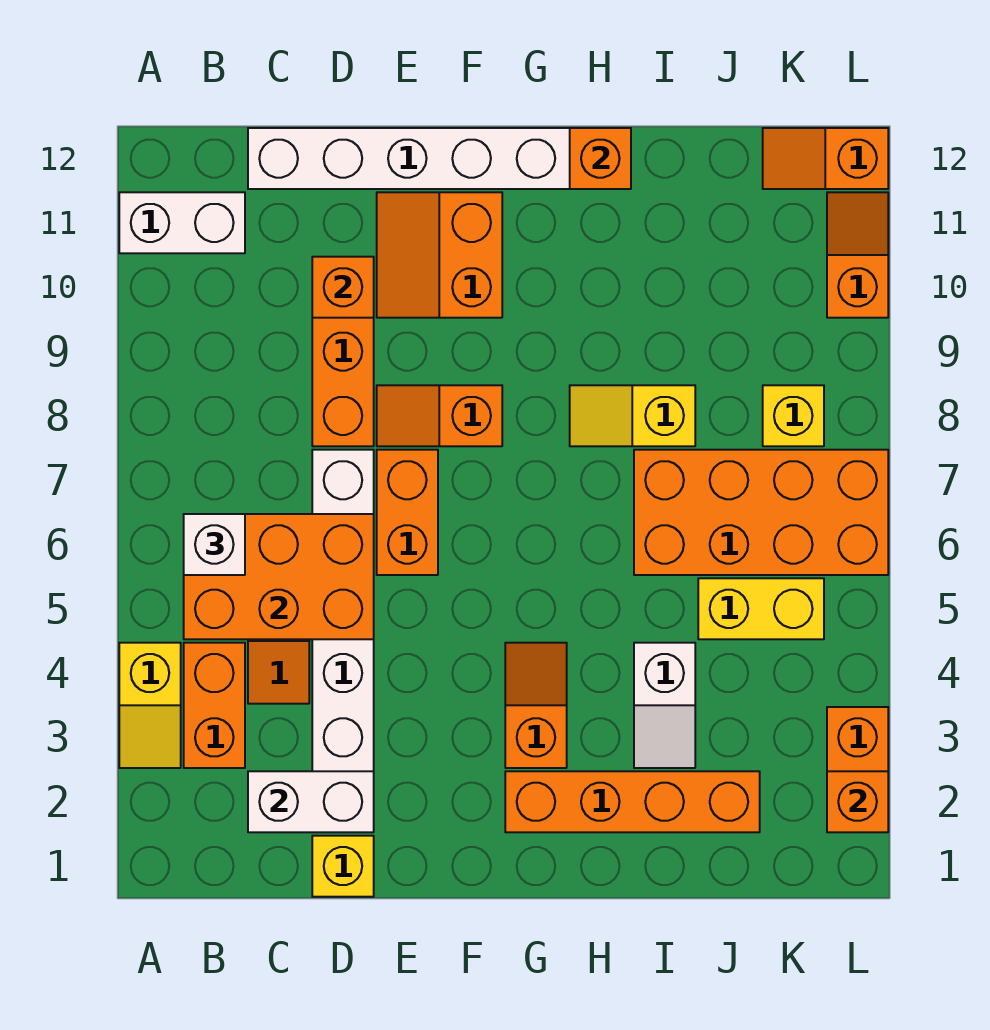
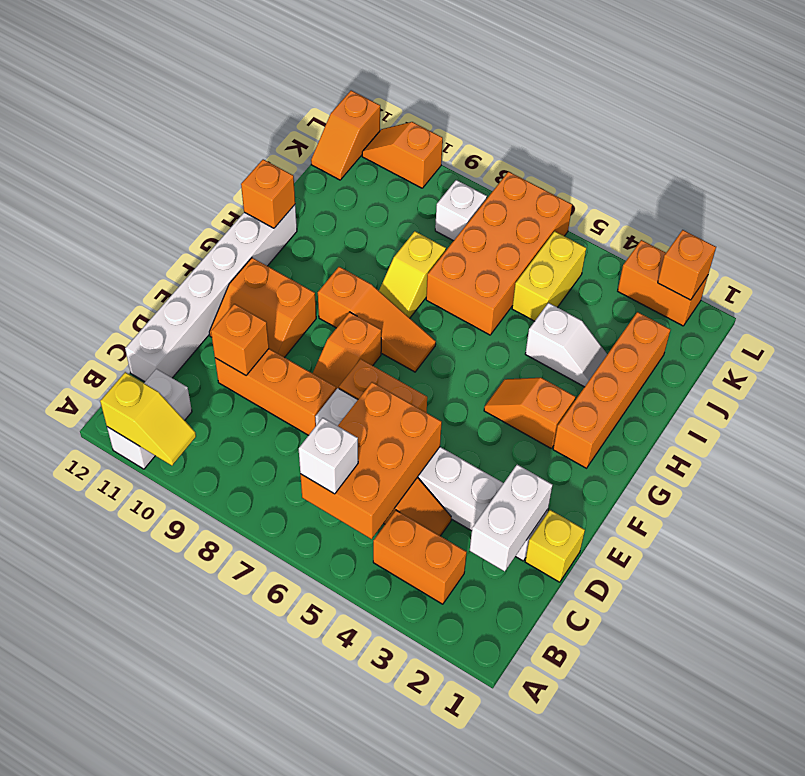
yellow slope A3:A4 level 1 top 4 -> yellow slope A10:A11 level 2 top 11
none -> orange slope G7:G9 level 1 top 9
yellow brick K8 level 1 -> white brick K8 level 1

